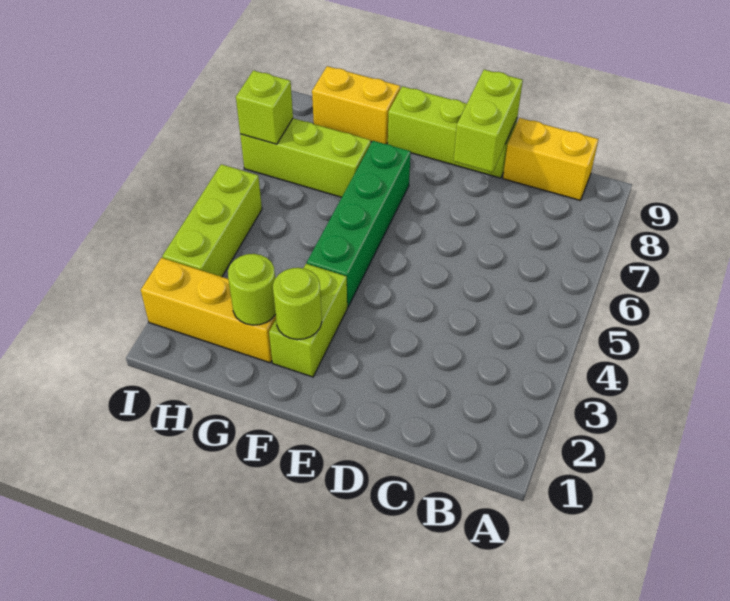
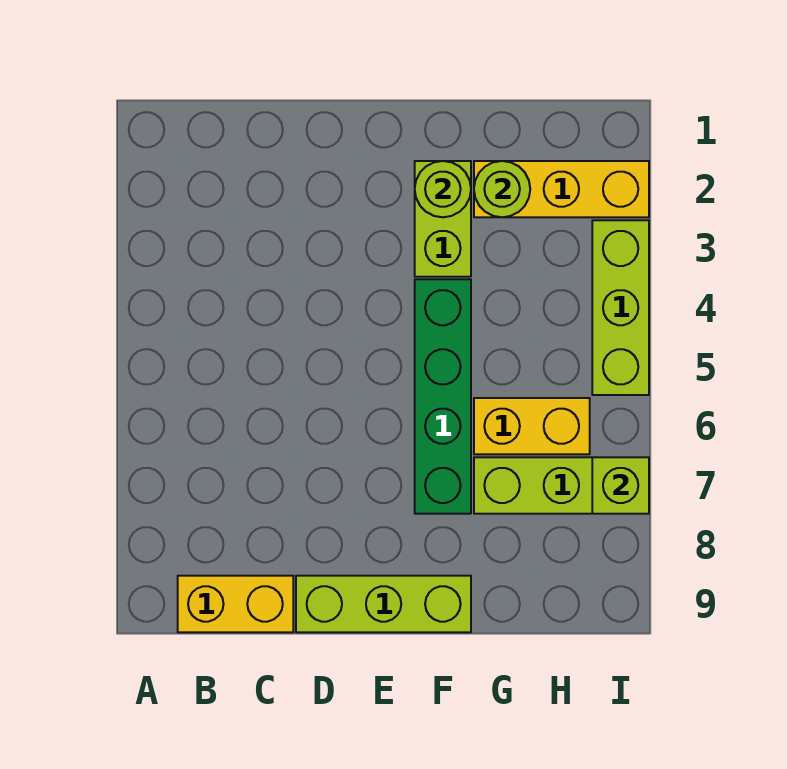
lime brick D8:D9 level 2 -> none
yellow brick G9:H9 level 1 -> yellow brick G6:H6 level 1

